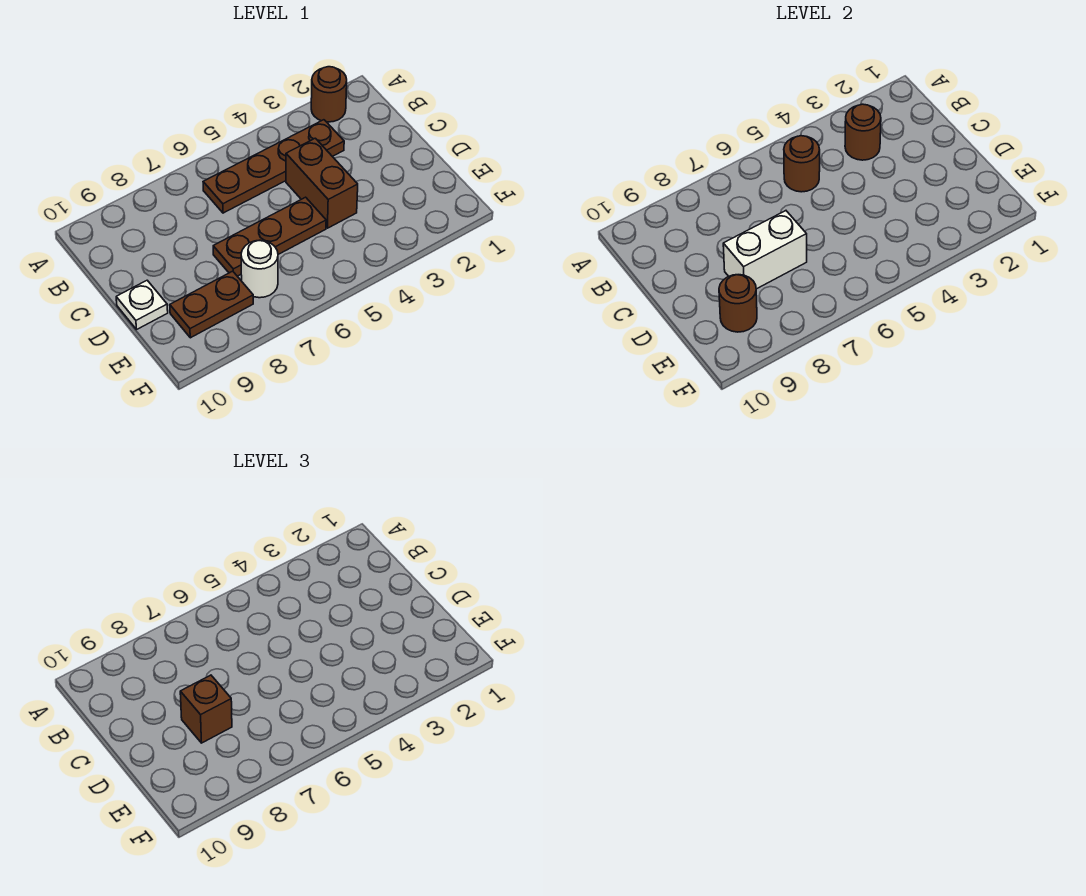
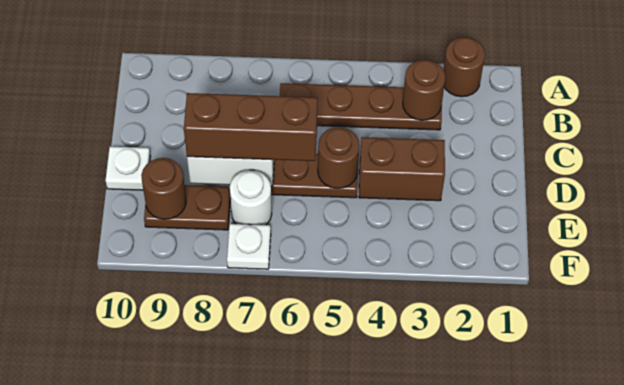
brown round brick B5 level 2 -> brown round brick D5 level 2
brown brick C4:D4 level 1 -> brown brick D3:D4 level 1
brown brick D8 level 3 -> brown brick D6:D8 level 3
none -> white plate F7 level 1

